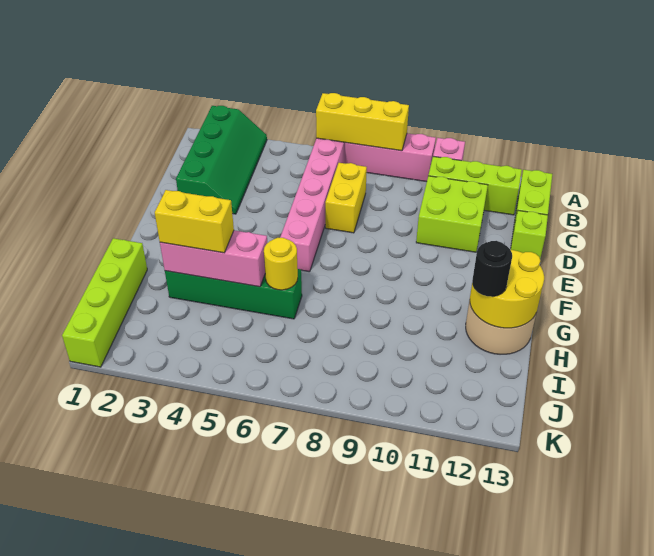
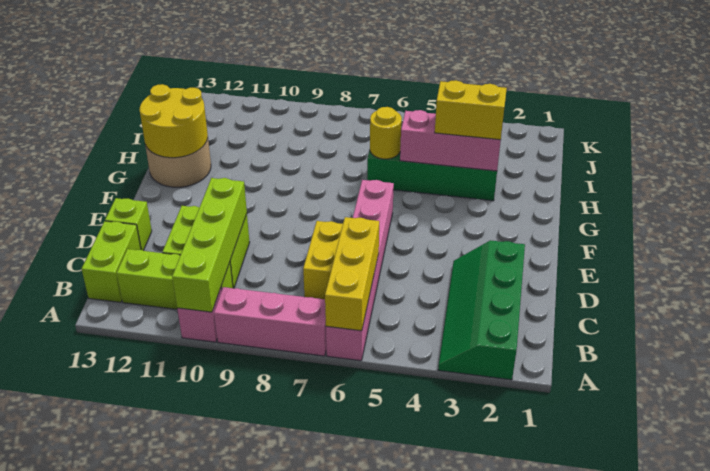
yellow brick A6:A8 level 2 -> yellow brick A6:C6 level 2
lime brick H1:K1 level 1 -> lime brick A10:D10 level 2
black round brick H12 level 3 -> none

